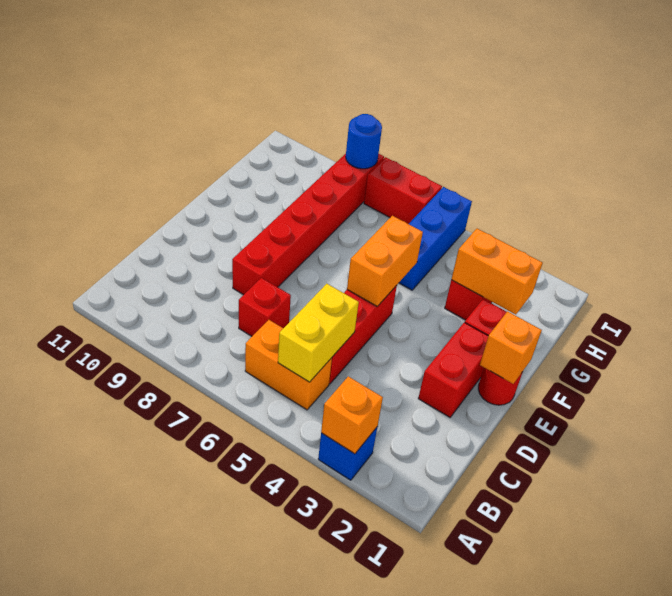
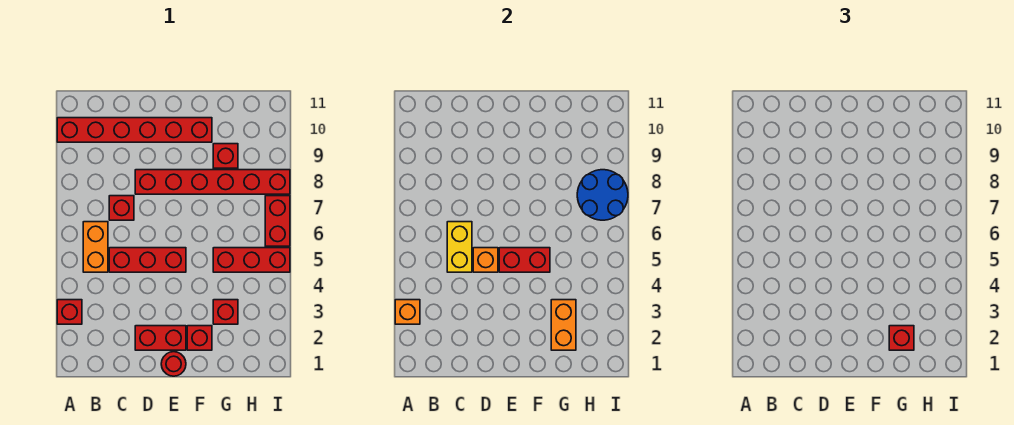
blue brick A3 level 1 -> red brick A3 level 1
none -> red brick A10:F10 level 1
yellow brick B5:C5 level 2 -> yellow brick C5:C6 level 2
orange brick E1 level 2 -> orange brick D5 level 2
orange brick E5:F5 level 2 -> red brick E5:F5 level 2
none -> red brick G2 level 3
blue brick G5:I5 level 1 -> red brick G5:I5 level 1
none -> red brick G9 level 1
blue round brick I8 level 2 -> blue round brick H7:I8 level 2

